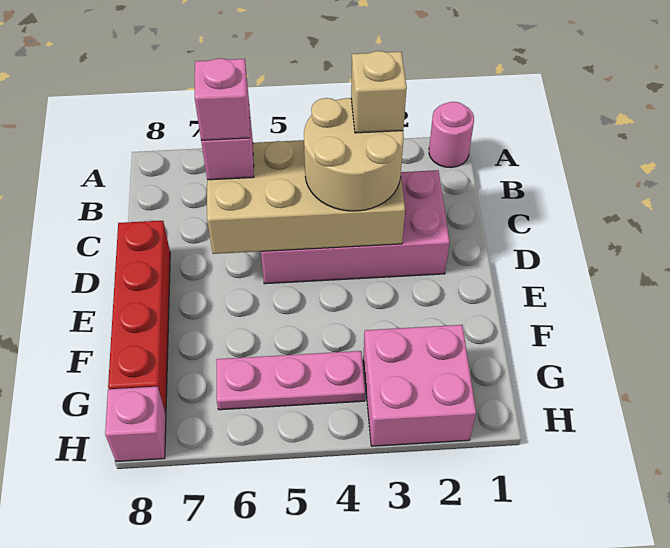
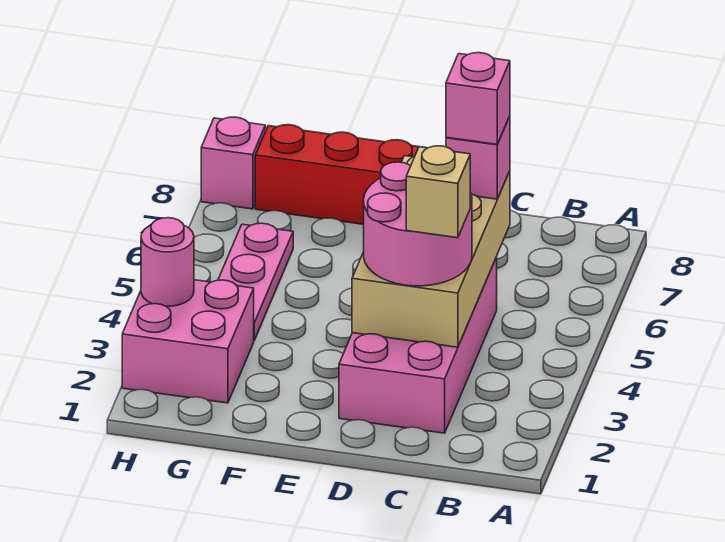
pink round brick A1 level 1 -> pink round brick H3 level 2
tan round brick C3:D4 level 3 -> pink round brick C3:D4 level 3

